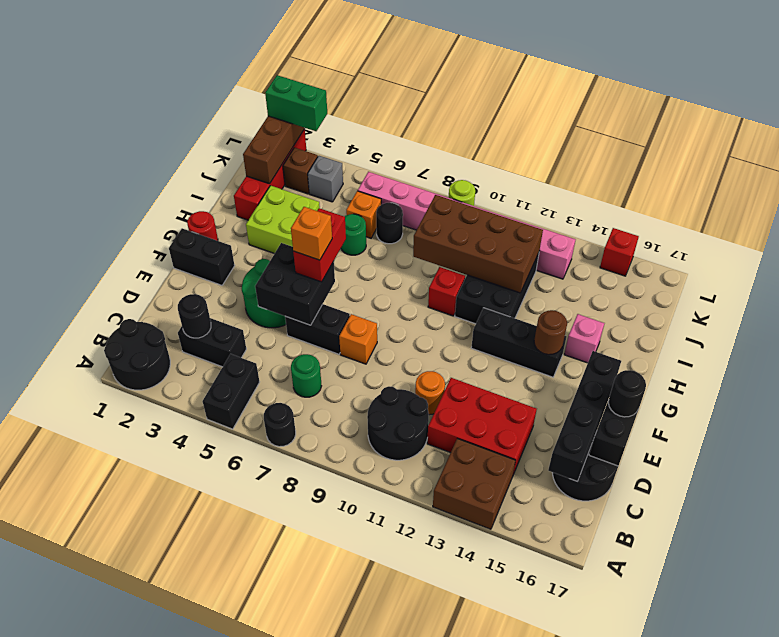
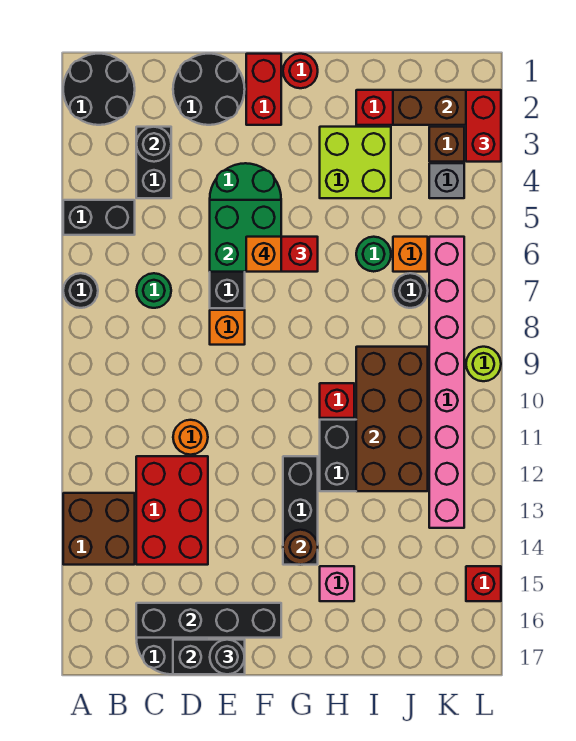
black round brick B10:C11 level 1 -> black round brick D1:E2 level 1
black brick E5:F6 level 2 -> green brick E5:F6 level 2
black brick F1:F2 level 1 -> red brick F1:F2 level 1
green brick L2:L3 level 3 -> red brick L2:L3 level 3

